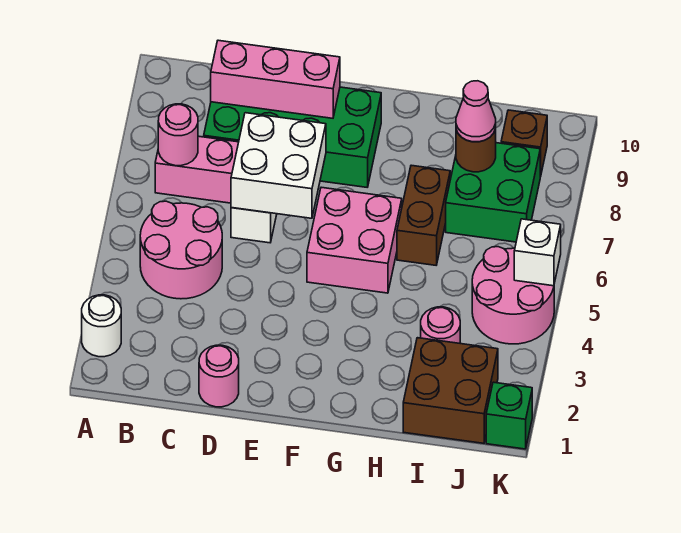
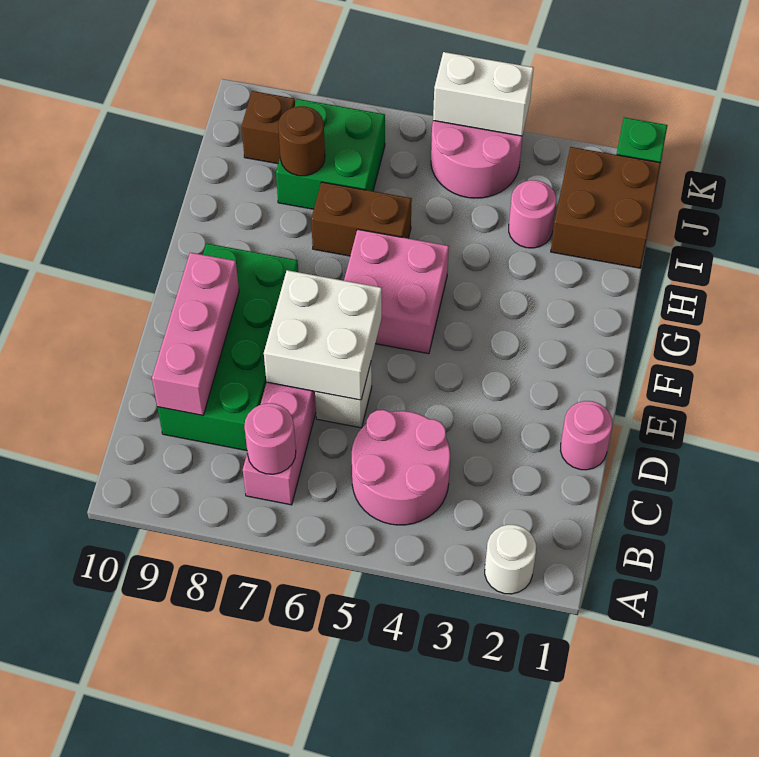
pink cone I8 level 3 -> none
white brick K5 level 2 -> white brick K4:K5 level 2

